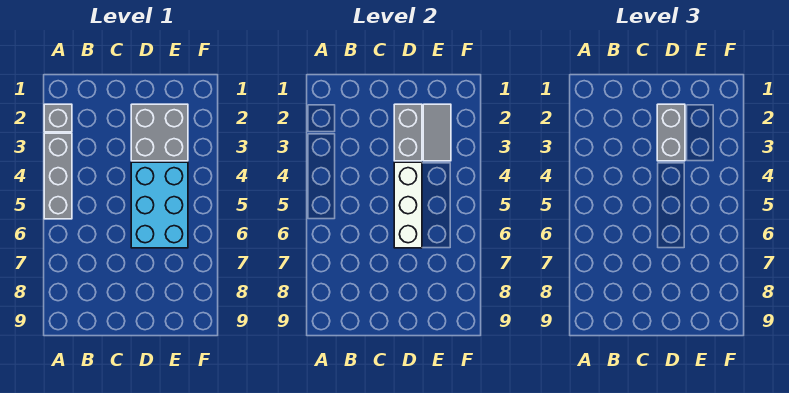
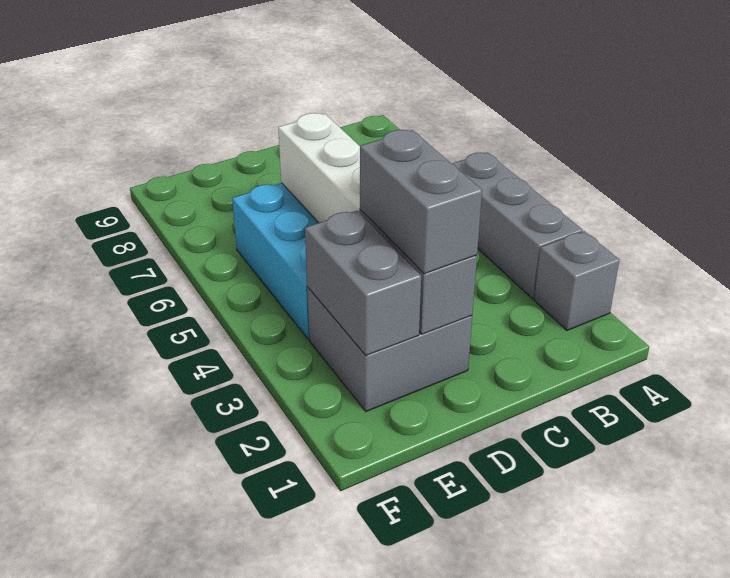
grey tile E2:E3 level 2 -> grey brick E2:E3 level 2

